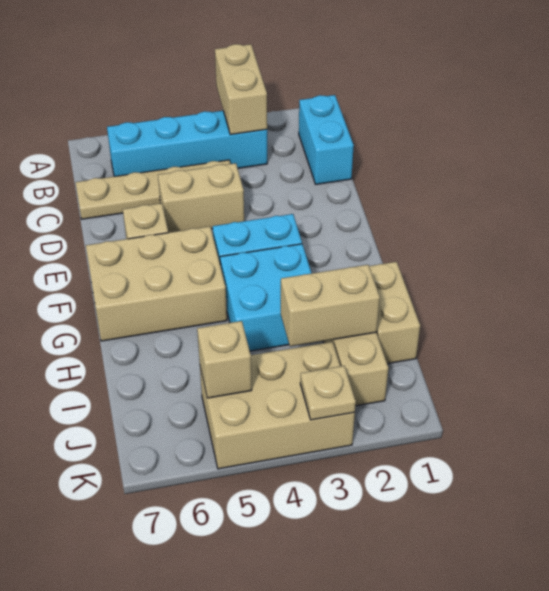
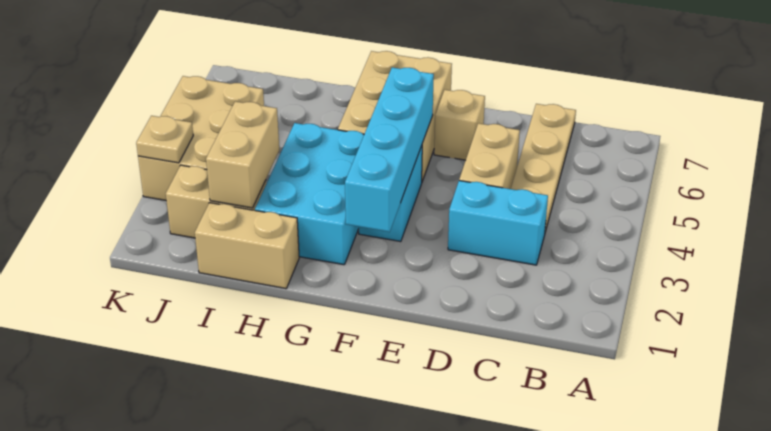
tan brick A3:B3 level 2 -> none
cyan brick B1:C1 level 1 -> cyan brick C3:D3 level 1
cyan brick B3:B6 level 1 -> cyan brick F2:F5 level 2
cyan brick G3:H4 level 1 -> cyan brick G2:H4 level 1
tan brick J5 level 2 -> none

